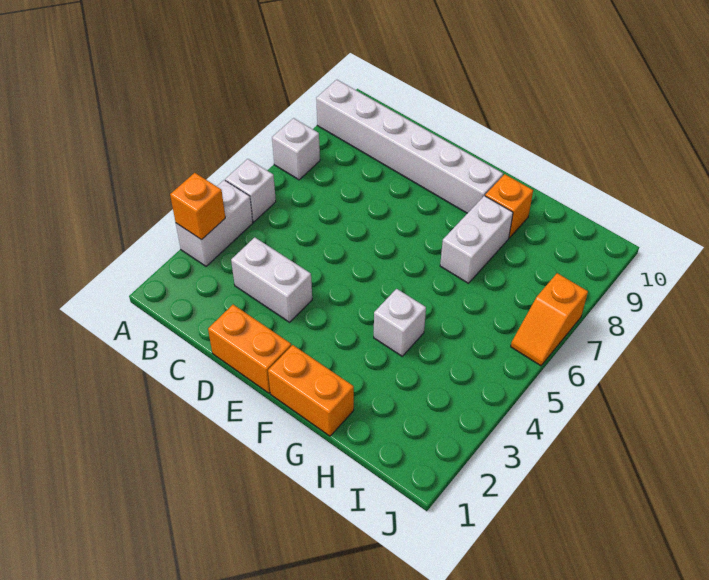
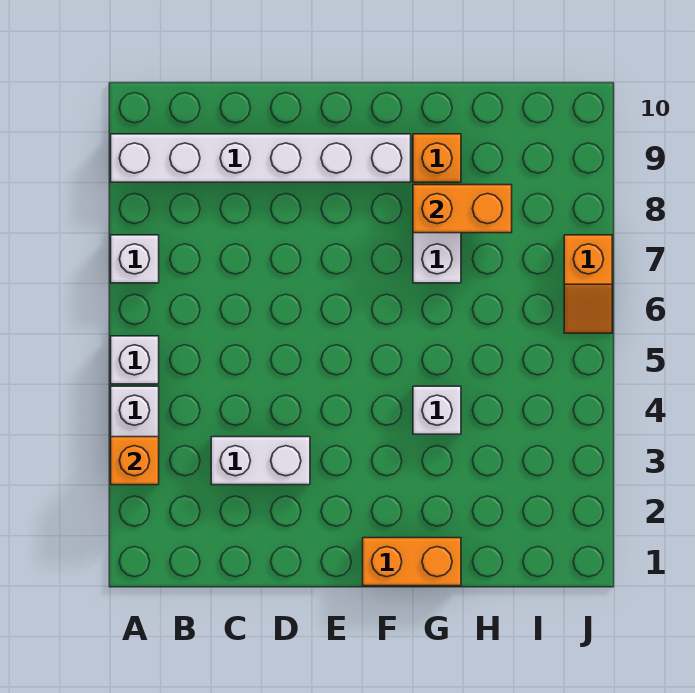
orange brick D1:E1 level 1 -> orange brick G8:H8 level 2

